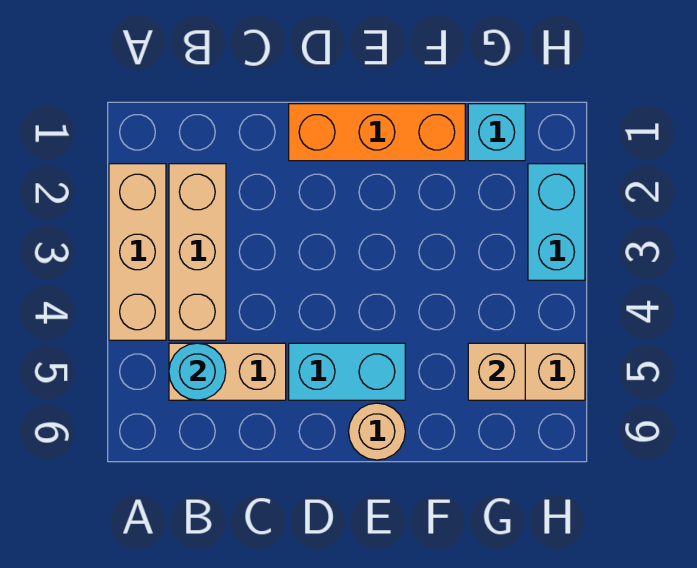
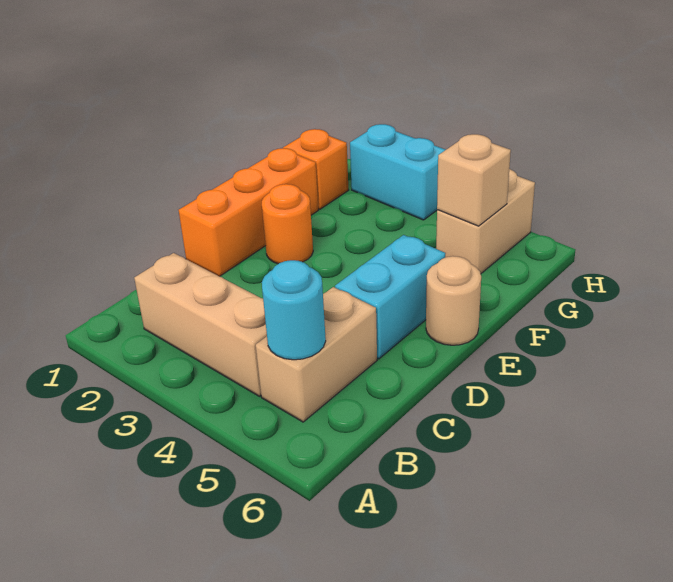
tan brick A2:A4 level 1 -> none
none -> orange round brick E2 level 1
cyan brick G1 level 1 -> orange brick G1 level 1

